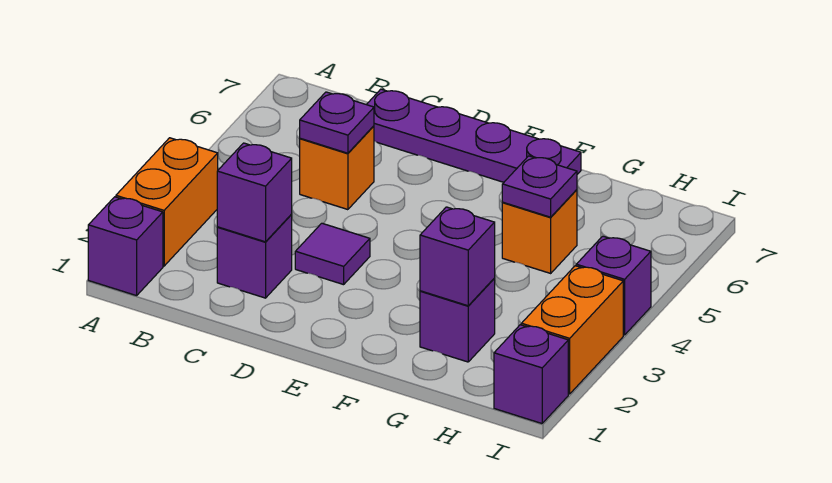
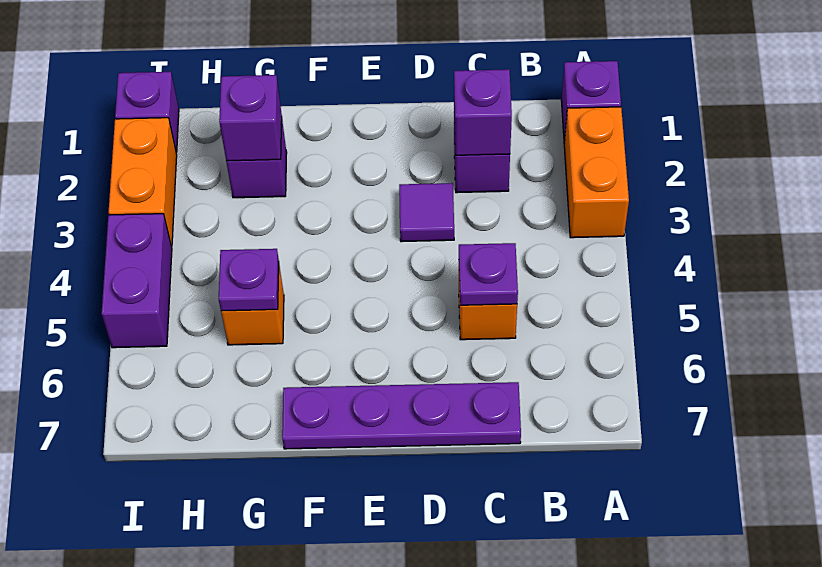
purple brick I4 level 1 -> purple brick I4:I5 level 1

